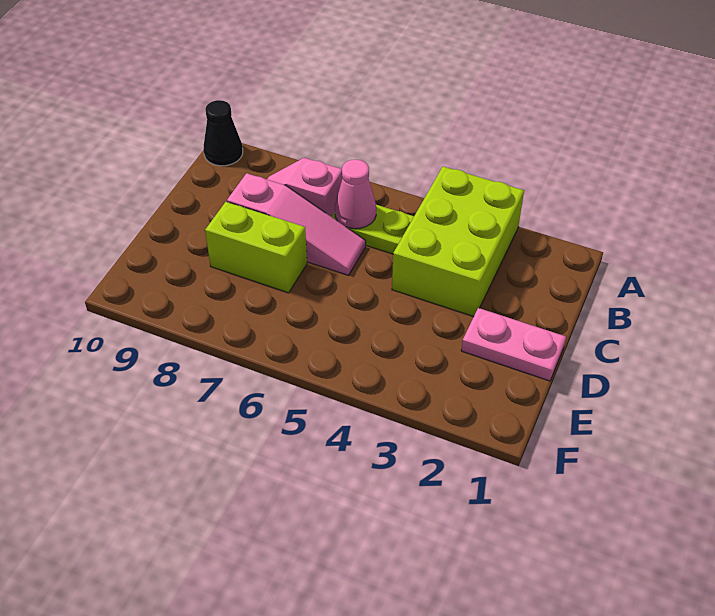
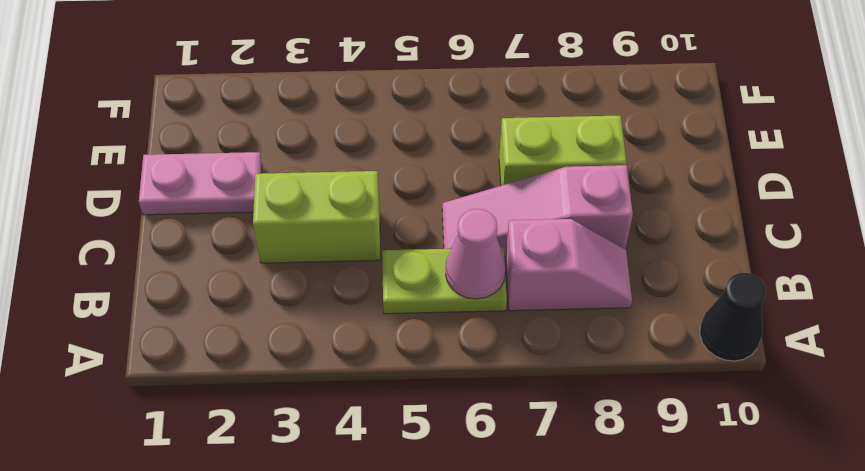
lime brick A3:C4 level 1 -> lime brick C3:C4 level 1

